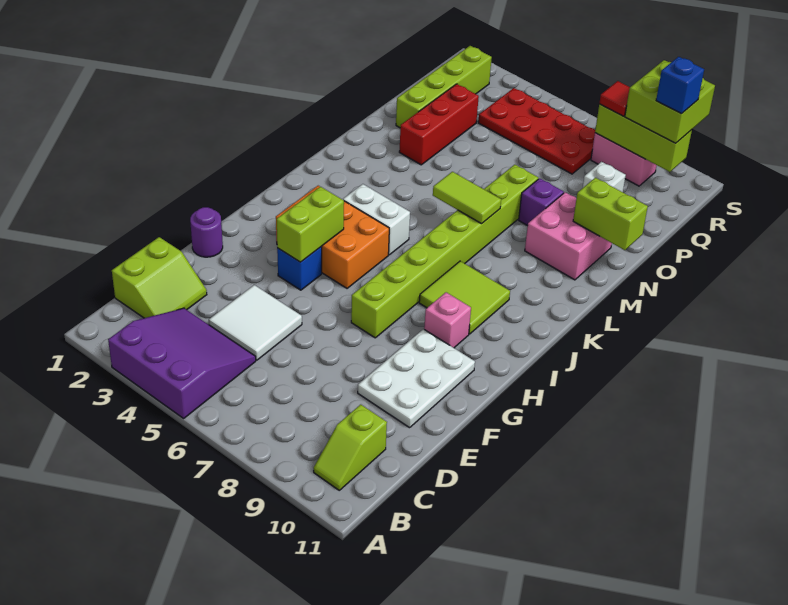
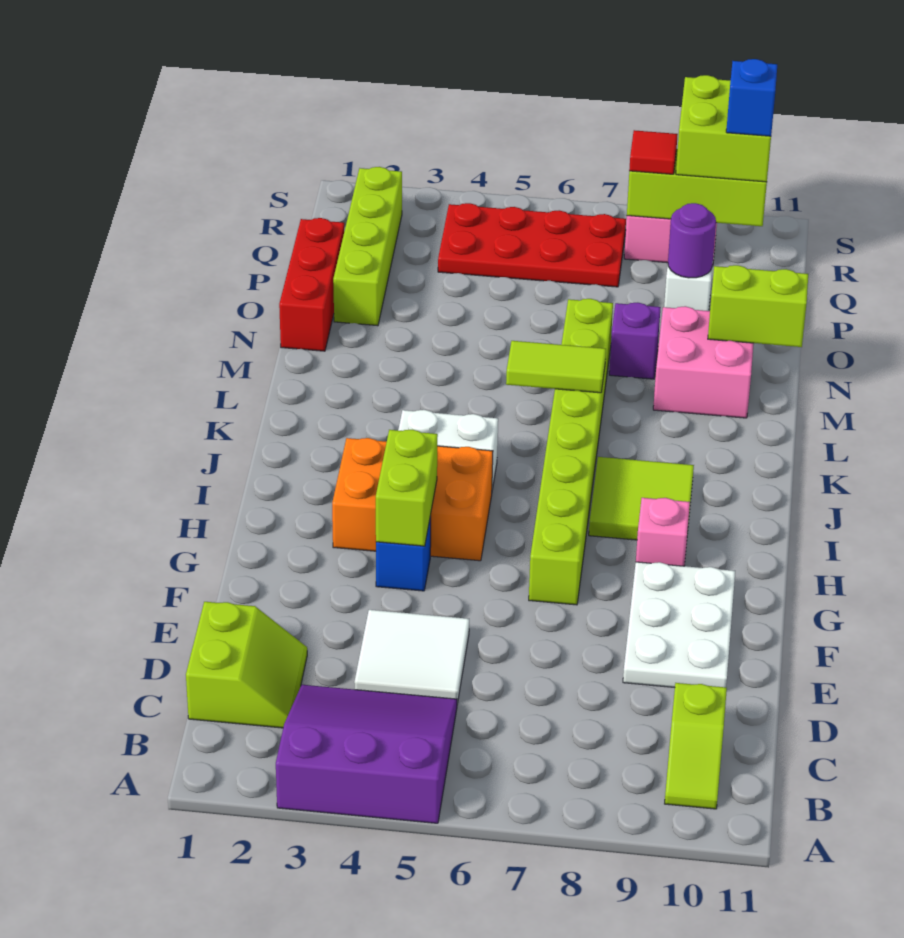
purple round brick F1 level 1 -> purple round brick P9 level 2
red brick N3:P3 level 1 -> red brick N1:P1 level 1

